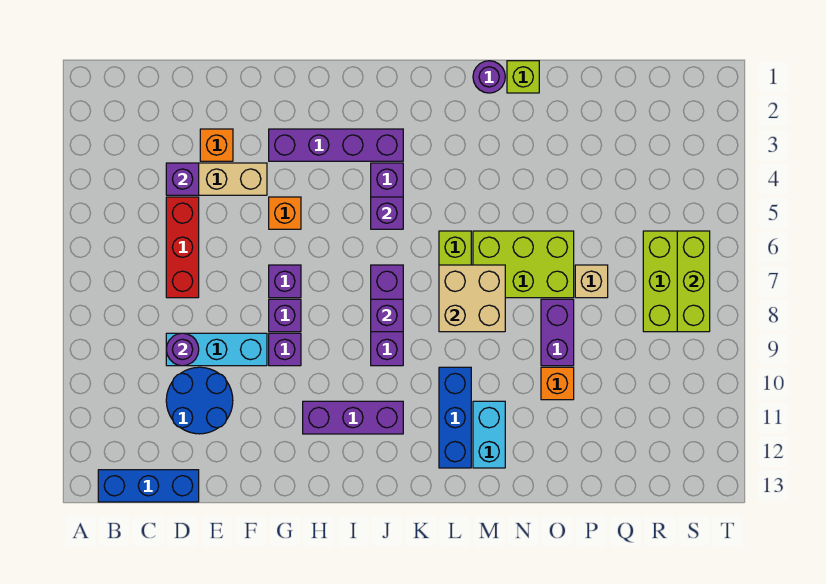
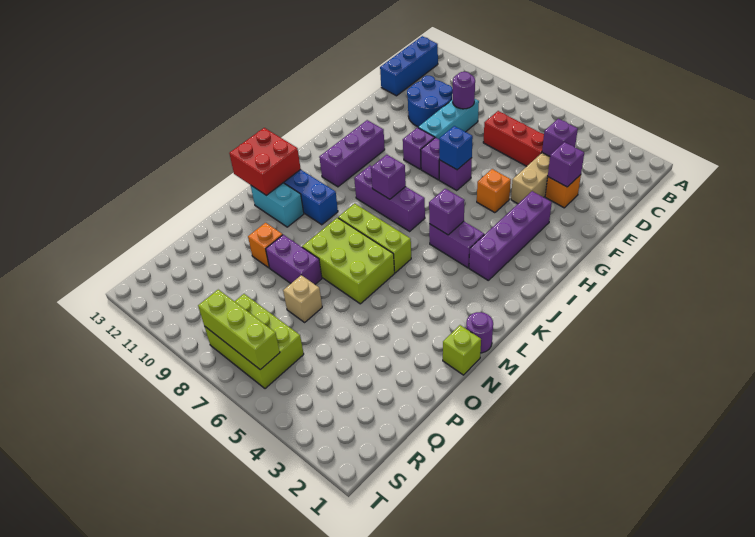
none -> purple brick E3 level 2
none -> blue brick G7 level 2
tan brick L7:M8 level 2 -> none
none -> red brick L12:M13 level 2
lime brick M6:O7 level 1 -> lime brick M6:N8 level 1

